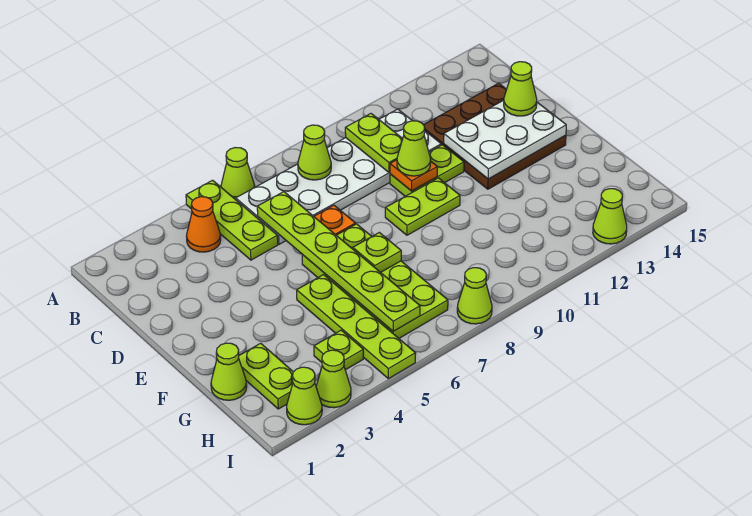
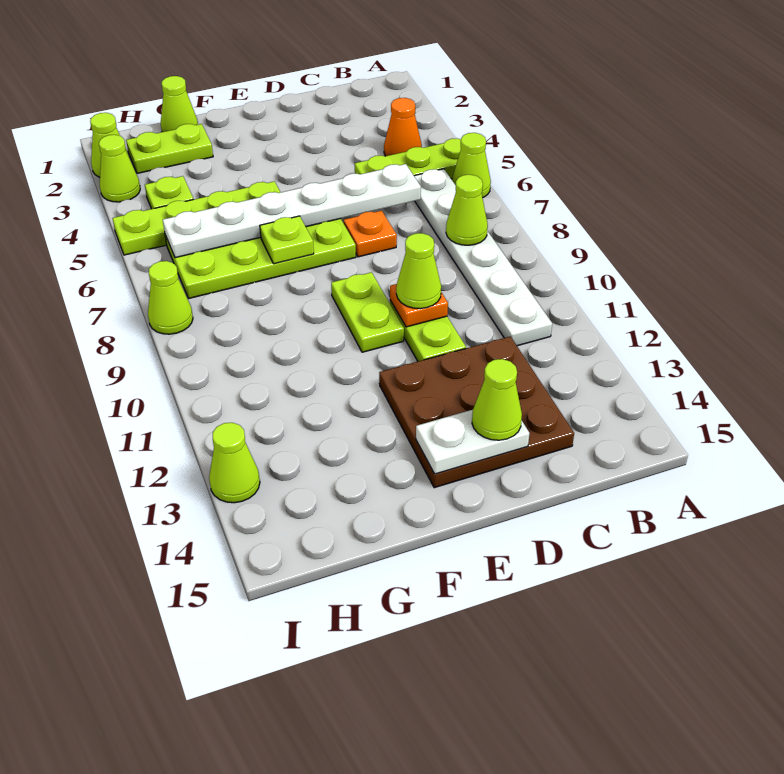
white plate B6:C11 level 1 -> white plate B6:B11 level 1
lime plate B10:C10 level 2 -> none
lime plate C6:H6 level 2 -> white plate C6:H6 level 2
white plate D12:E14 level 2 -> white plate D14:E14 level 2

